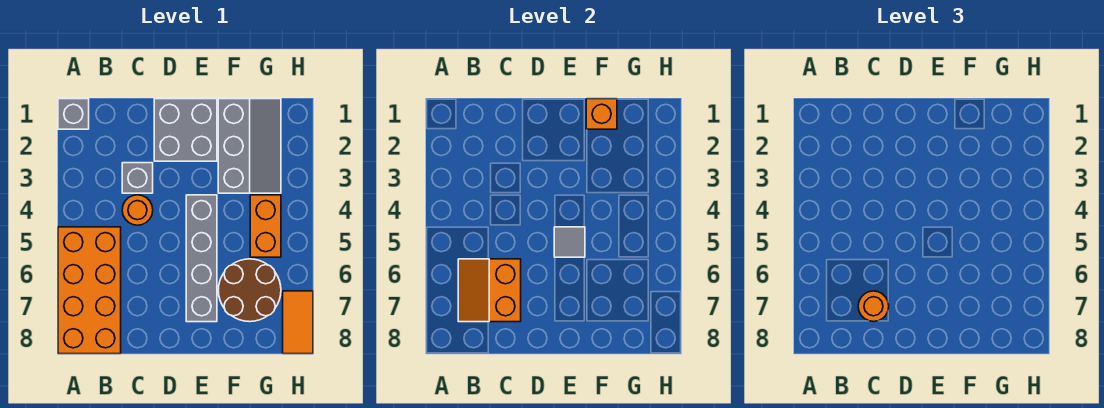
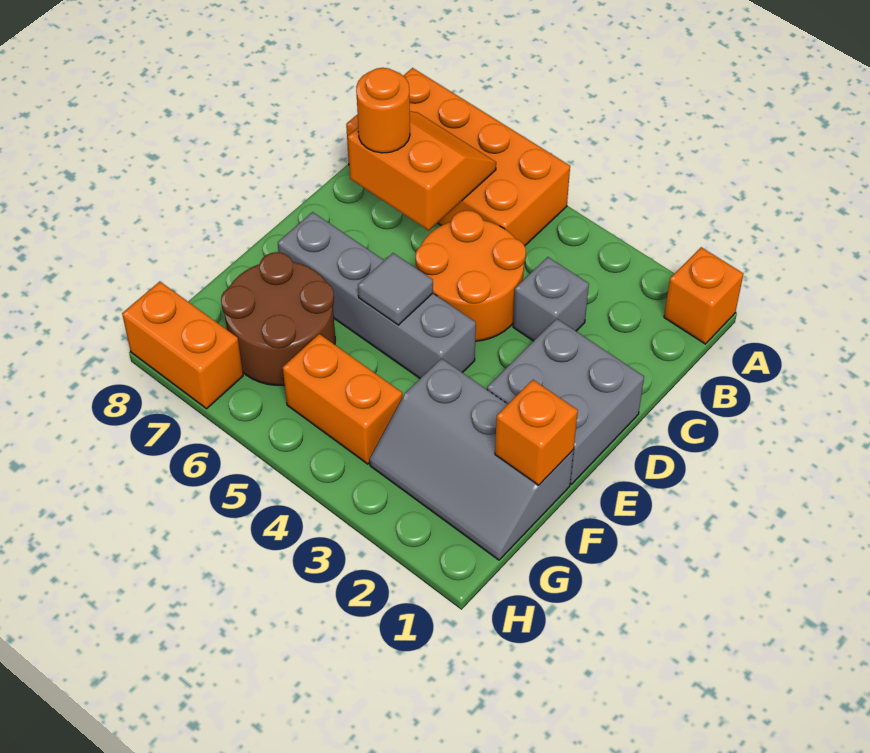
grey brick A1 level 1 -> orange brick A1 level 1
orange round brick C4 level 1 -> orange round brick C4:D5 level 1
orange tile H7:H8 level 1 -> orange brick H7:H8 level 1

